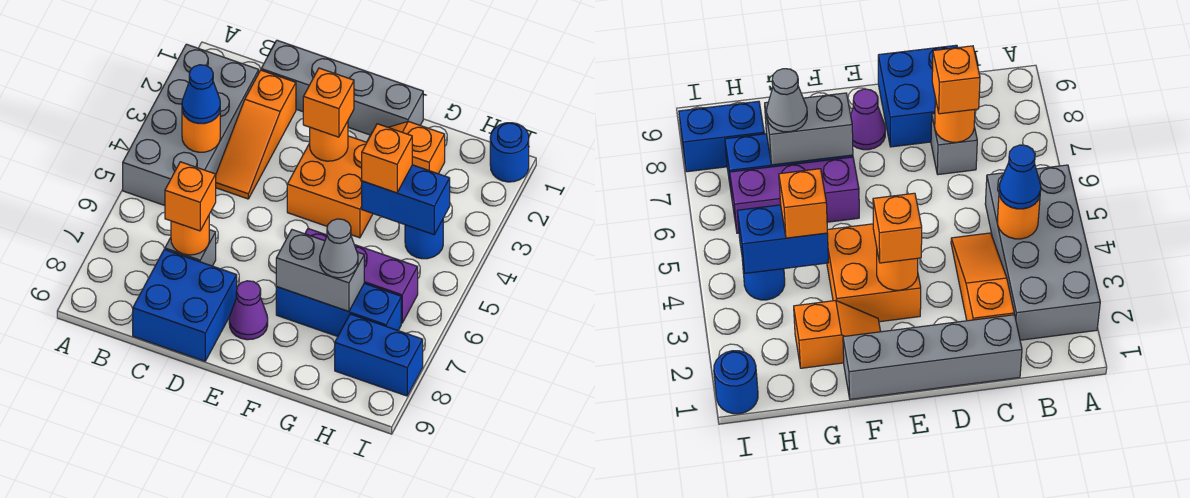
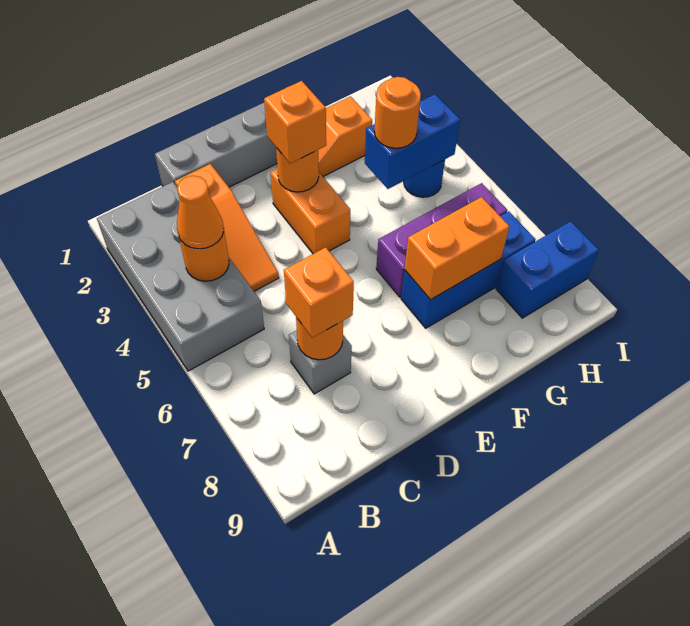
blue cone B4 level 3 -> orange cone B4 level 3
blue brick C8:D9 level 1 -> none
orange brick E3:F4 level 1 -> orange brick E3:E4 level 1
purple cone E8 level 1 -> none
grey brick F7:G7 level 2 -> orange brick F7:G7 level 2
orange brick G4 level 3 -> orange round brick G4 level 3
grey cone G7 level 3 -> none
blue round brick I1 level 1 -> none

